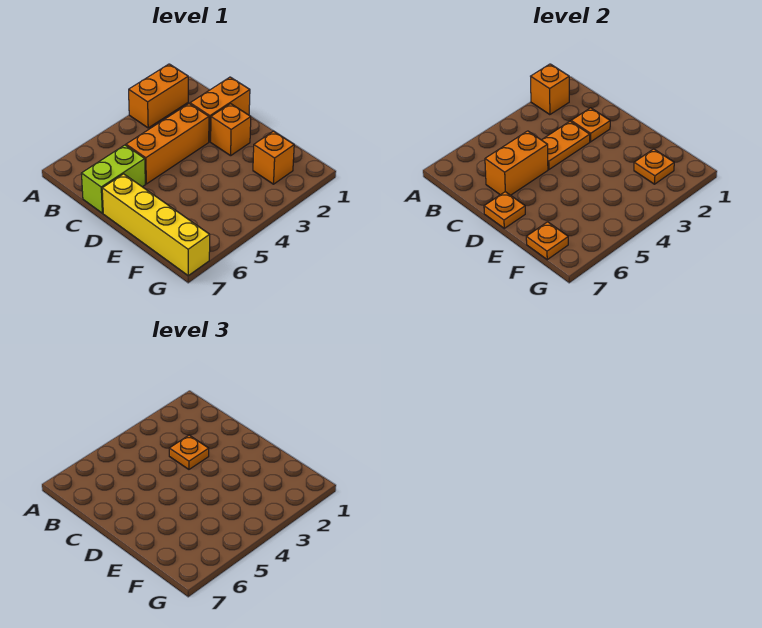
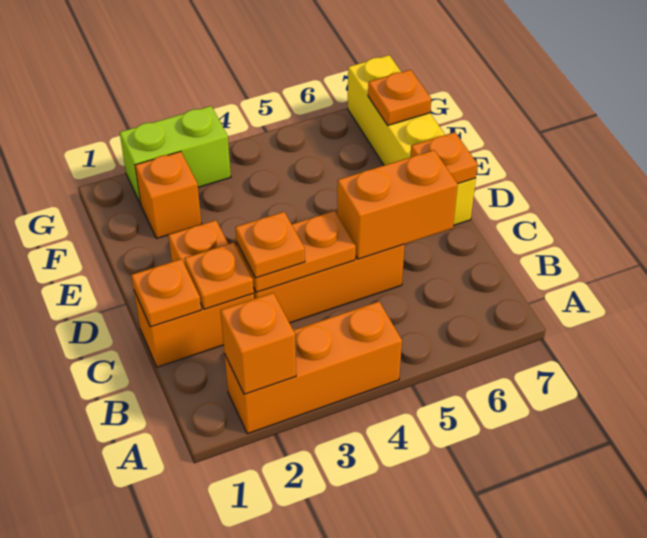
orange brick A2:A3 level 1 -> orange brick A2:A4 level 1
lime brick C6:C7 level 1 -> lime brick G2:G3 level 1
orange plate F2 level 2 -> orange plate C1 level 2

